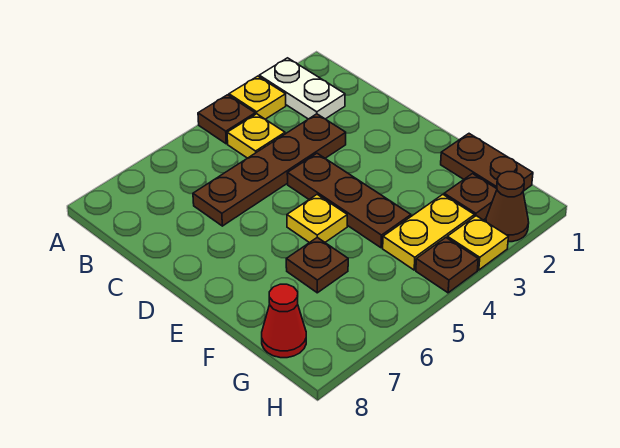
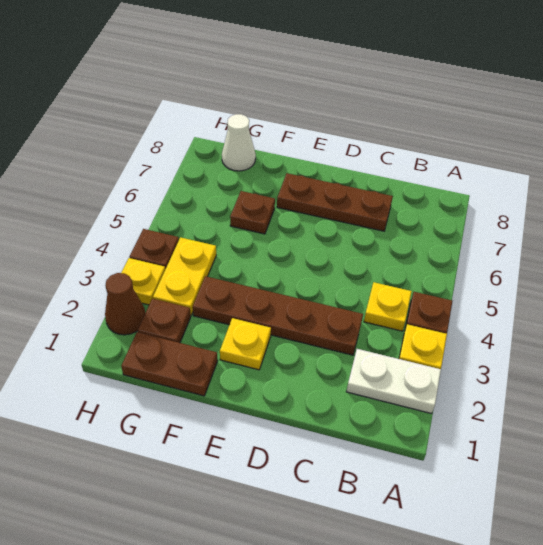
brown plate C3:C6 level 1 -> brown plate C3:F3 level 1
brown plate D4:F4 level 1 -> brown plate C7:E7 level 1
yellow plate E5 level 1 -> yellow plate E2 level 1
red cone G8 level 1 -> white cone G8 level 1

